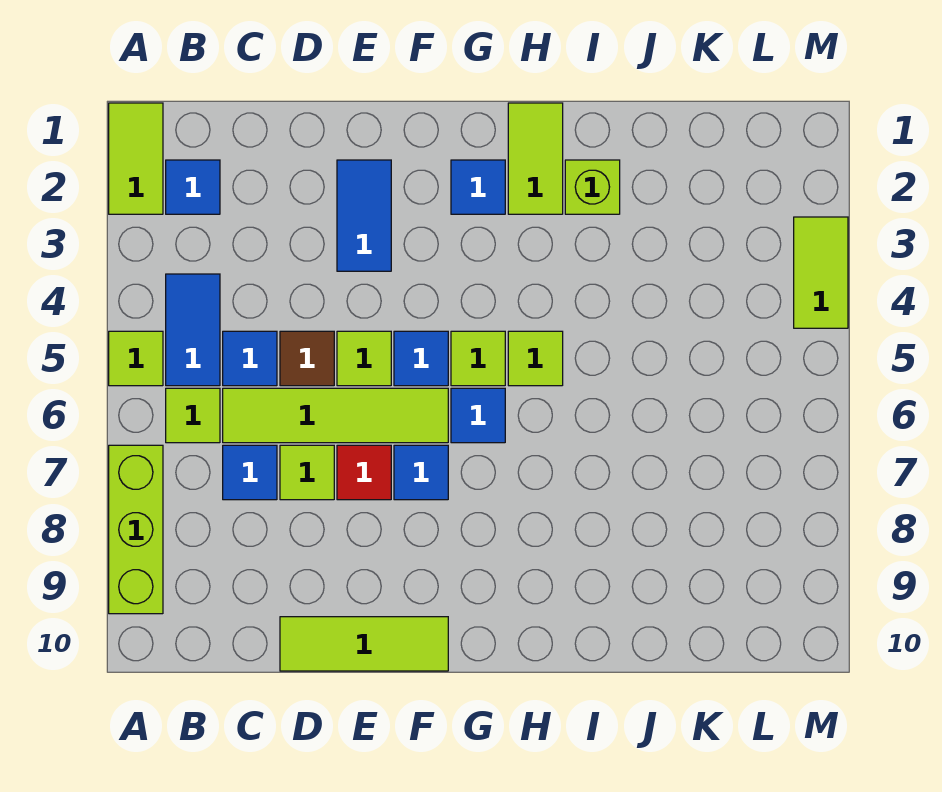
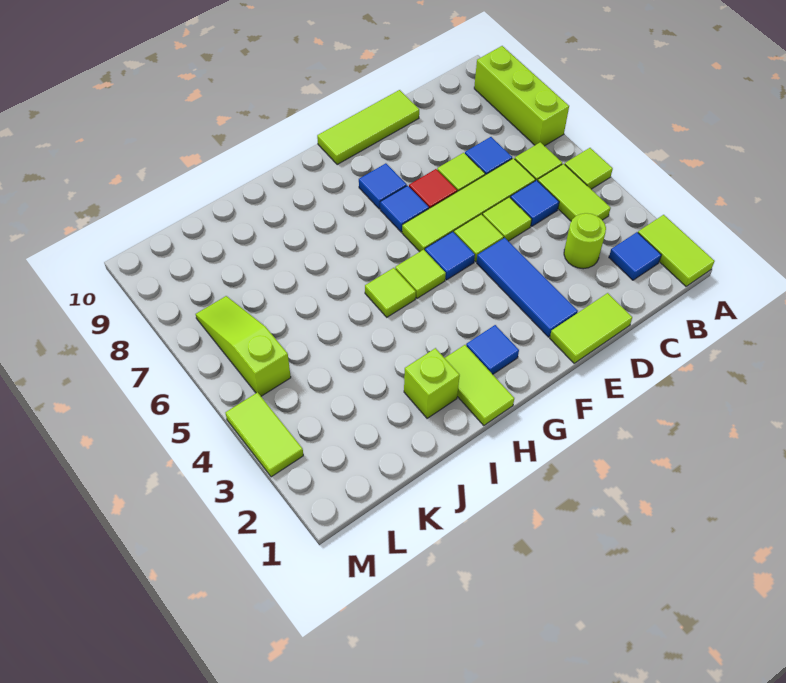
blue tile B4:B5 level 1 -> lime tile B4:B5 level 1
none -> lime round brick C3 level 1
none -> lime tile D1:E1 level 1
brown tile D5 level 1 -> lime tile D5 level 1
blue tile E2:E3 level 1 -> blue tile E2:E4 level 1
blue tile G6 level 1 -> blue tile F8 level 1
none -> lime slope L5:L7 level 1 top 5

